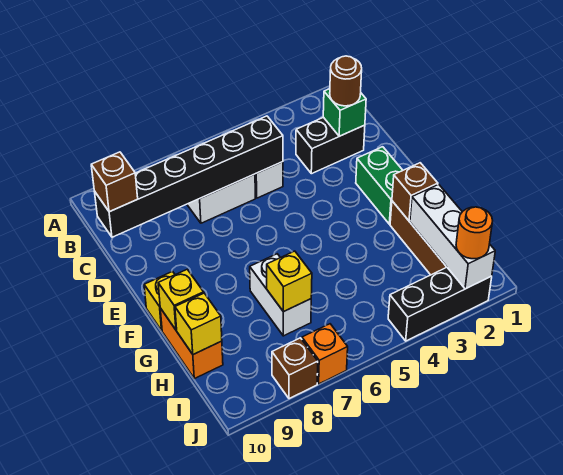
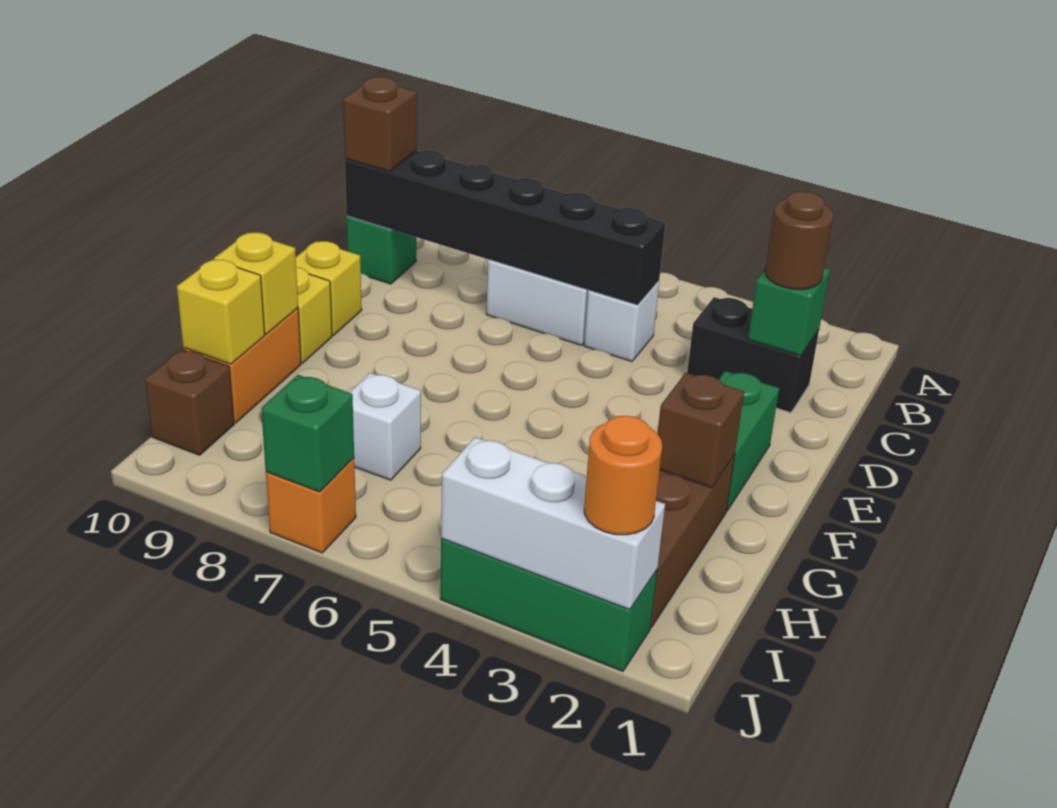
none -> green brick C10 level 1
white brick G7:H7 level 1 -> white brick H7 level 1
white brick H2:J2 level 2 -> white brick J2:J4 level 2
yellow brick H7 level 2 -> yellow brick E10 level 1
black brick J2:J4 level 1 -> green brick J2:J4 level 1
none -> green brick J7 level 2
brown brick J8 level 1 -> brown brick I10 level 1

